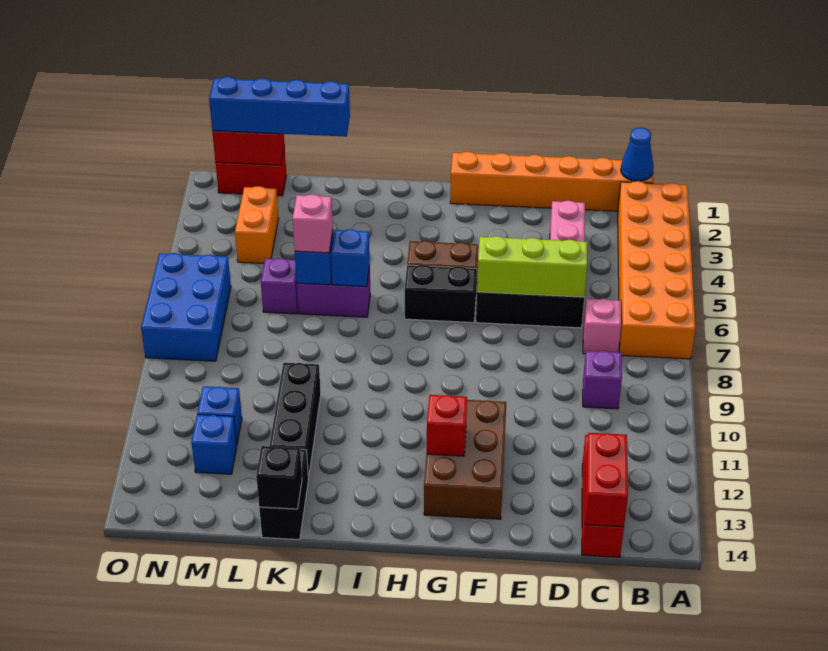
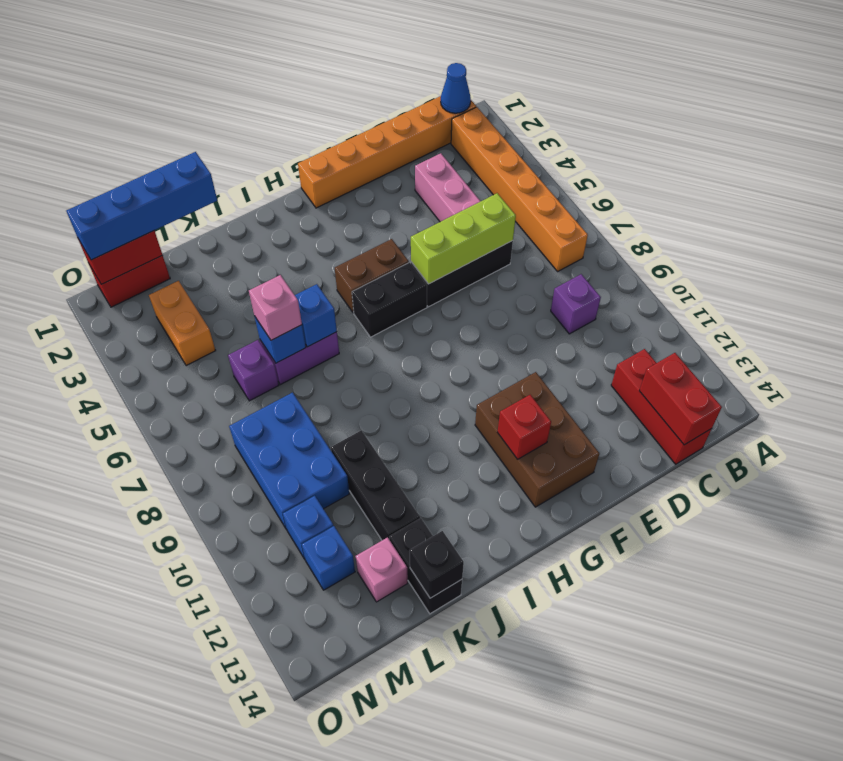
orange brick A2:B7 level 1 -> orange brick B2:B7 level 1
pink brick C7 level 1 -> pink brick L13 level 1
blue brick N6:O8 level 1 -> blue brick L8:M10 level 1

